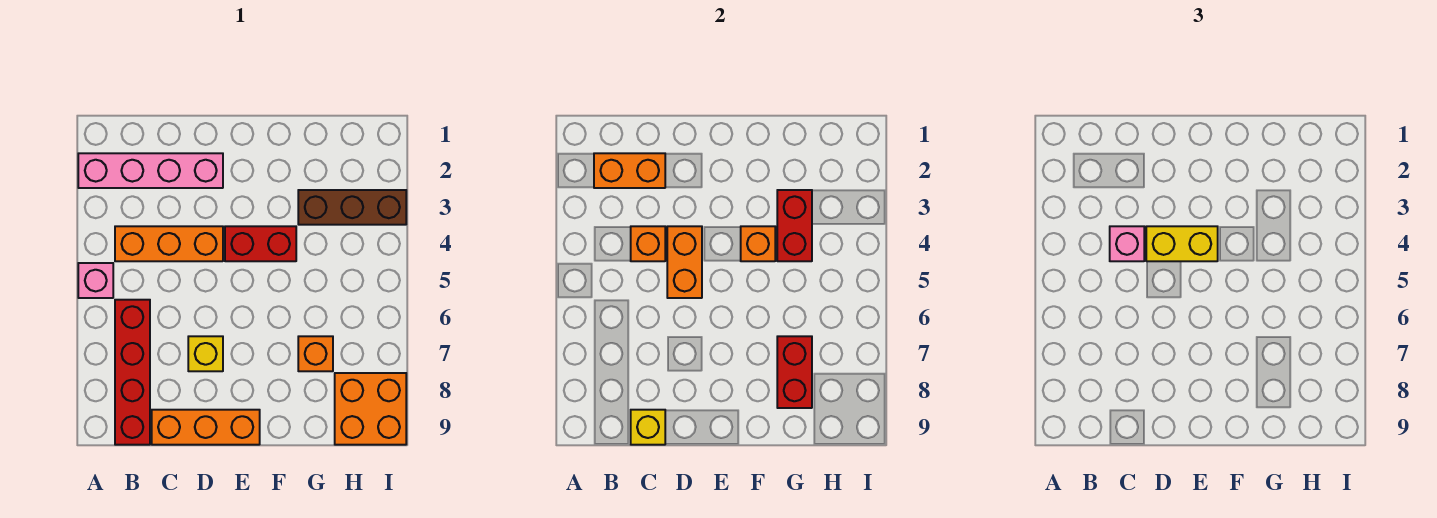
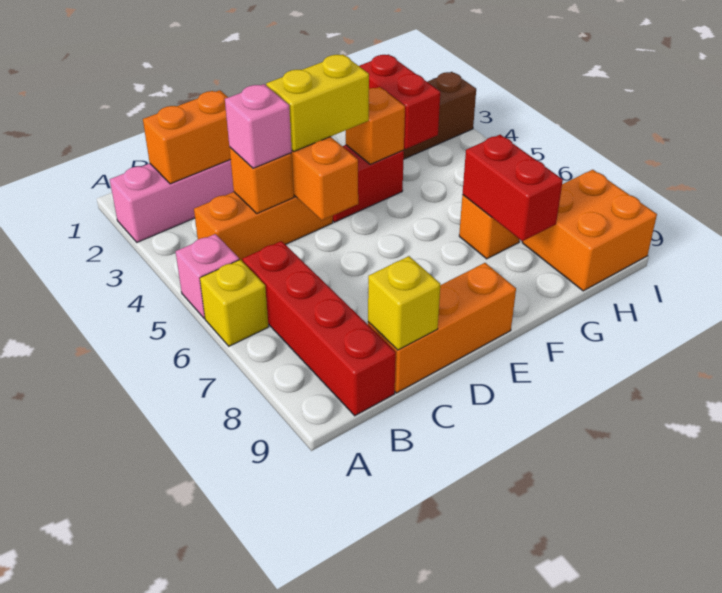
yellow brick D7 level 1 -> yellow brick A6 level 1

